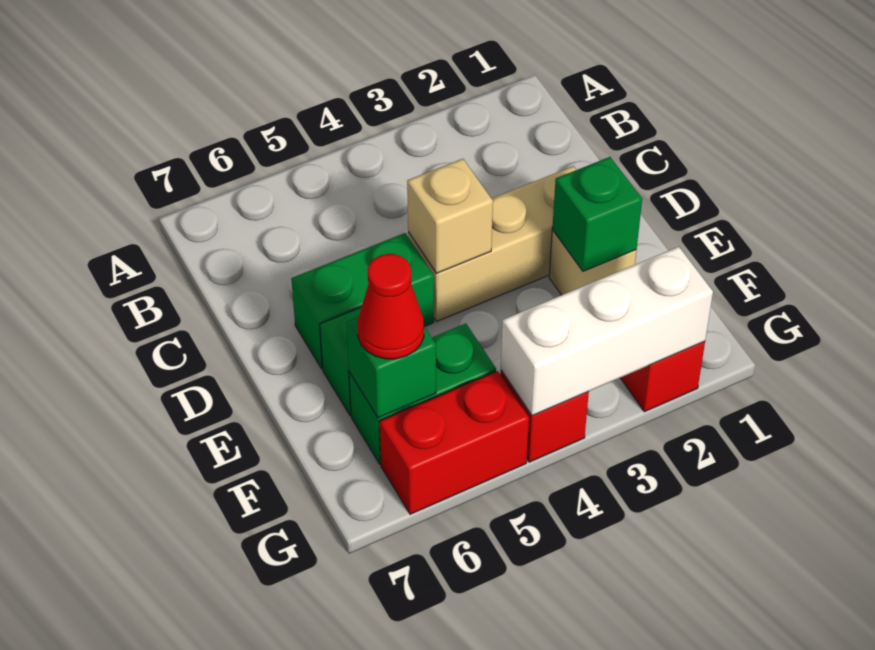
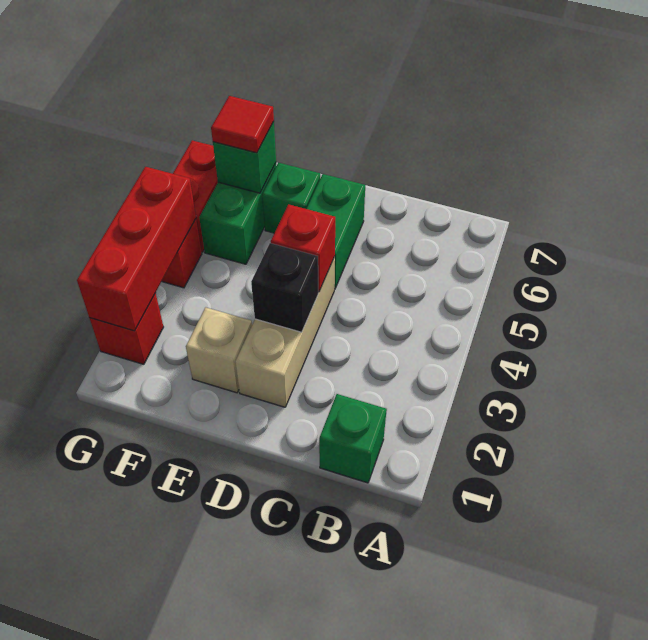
none -> black brick D3 level 2
tan brick D4 level 2 -> red brick D4 level 2
green brick E2 level 2 -> green brick B1 level 1
red cone F6 level 3 -> red tile F6 level 3
white brick G2:G4 level 2 -> red brick G2:G4 level 2

